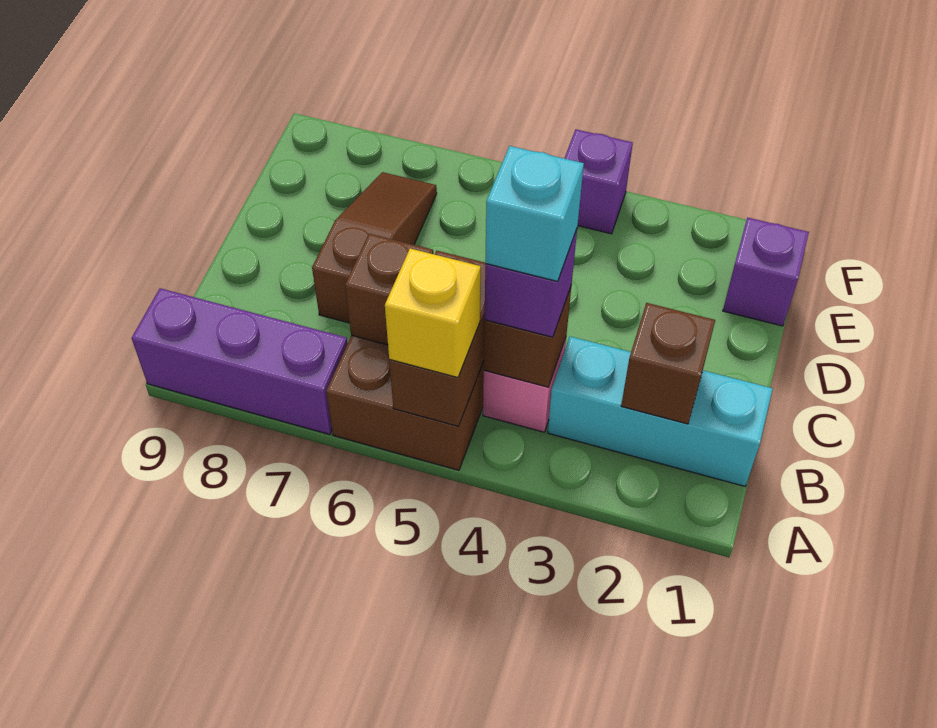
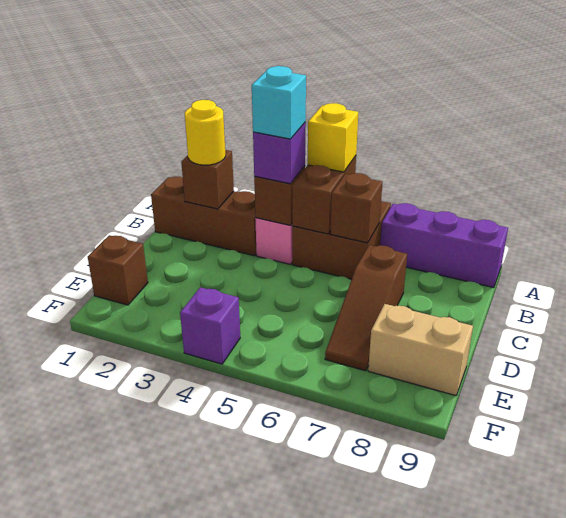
cyan brick B1:B3 level 1 -> brown brick B1:B3 level 1
none -> yellow round brick B2 level 3
purple brick E1 level 1 -> brown brick E1 level 1
none -> tan brick E8:E9 level 1

